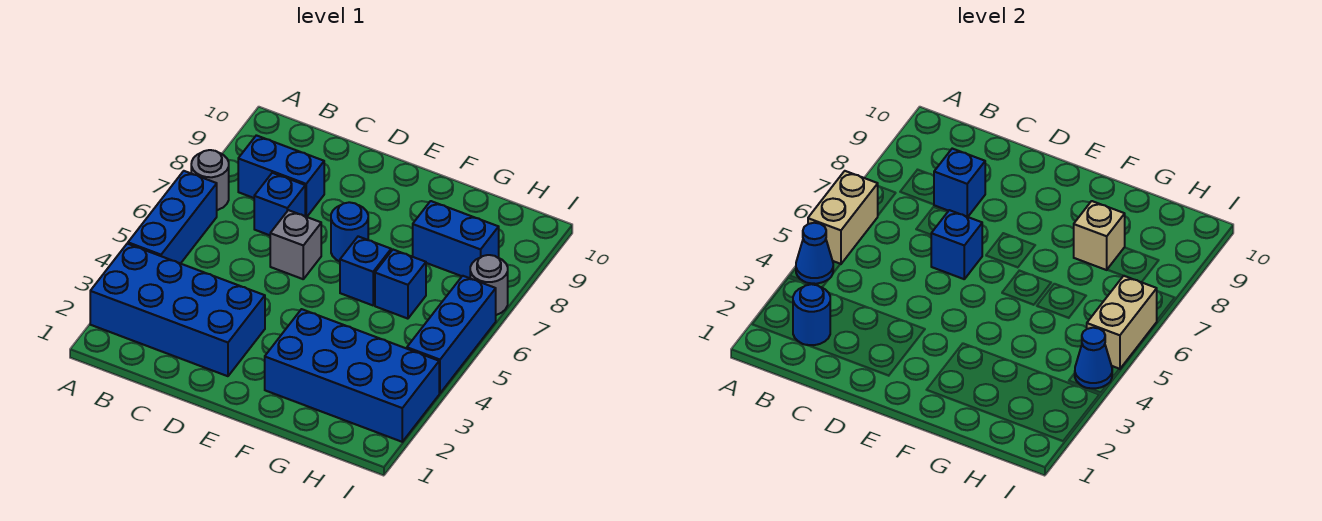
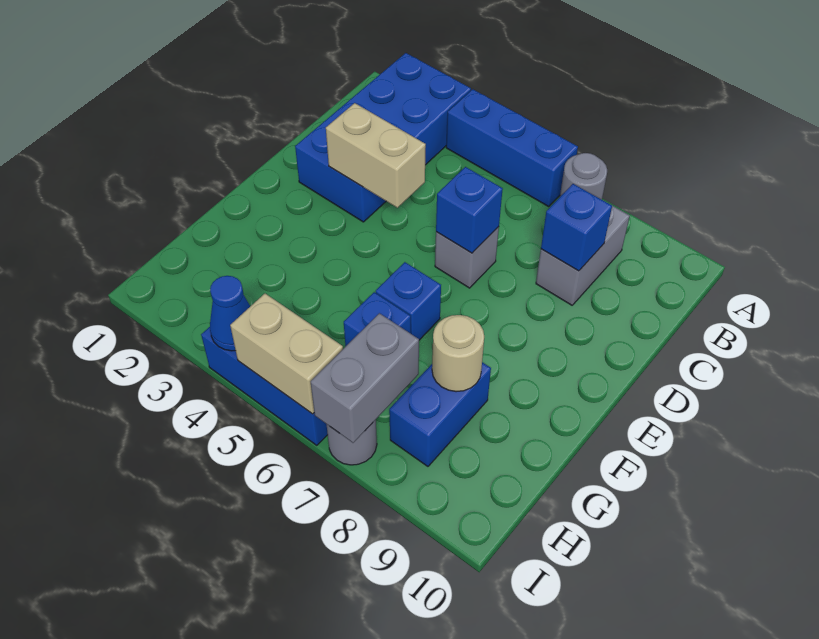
blue cone A4 level 2 -> none
tan brick A5:A6 level 2 -> tan brick D3:D4 level 2
blue round brick B2 level 2 -> none
blue brick B8:C8 level 1 -> grey brick B8:C8 level 1
blue brick C7 level 1 -> none
blue round brick E7 level 1 -> none
blue brick F2:I3 level 1 -> none
tan brick G8 level 2 -> tan round brick G8 level 2
none -> grey brick H7:I7 level 2

